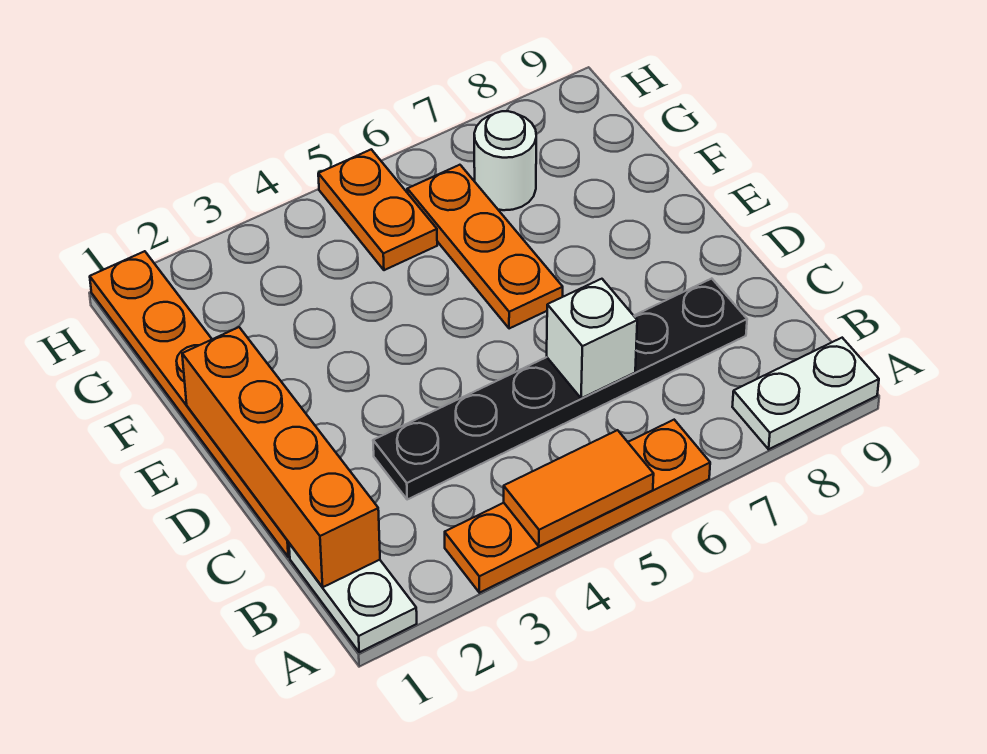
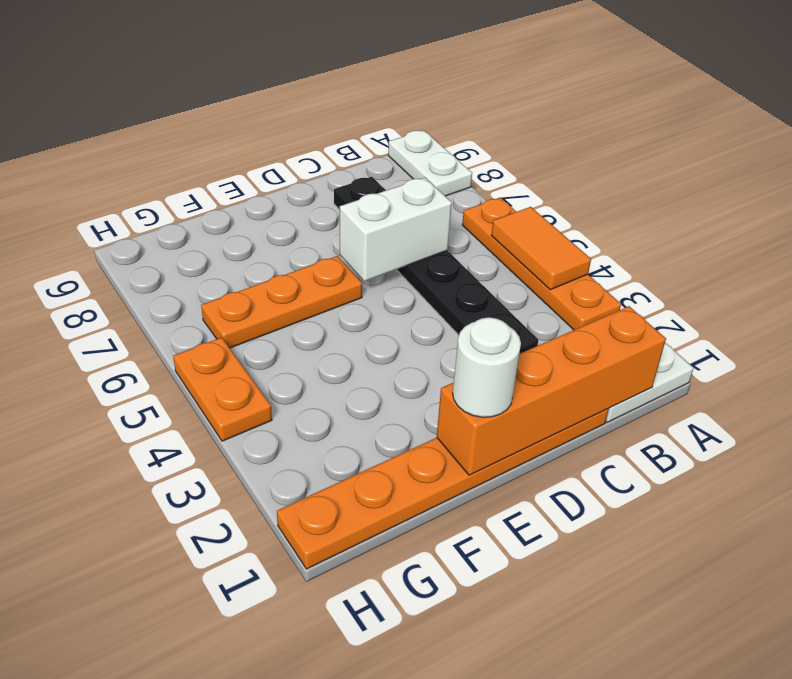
white brick C6 level 2 -> white brick C6:D6 level 2
orange plate G5:H5 level 1 -> orange plate H4:H5 level 1
white round brick G7 level 1 -> white round brick E1 level 3

